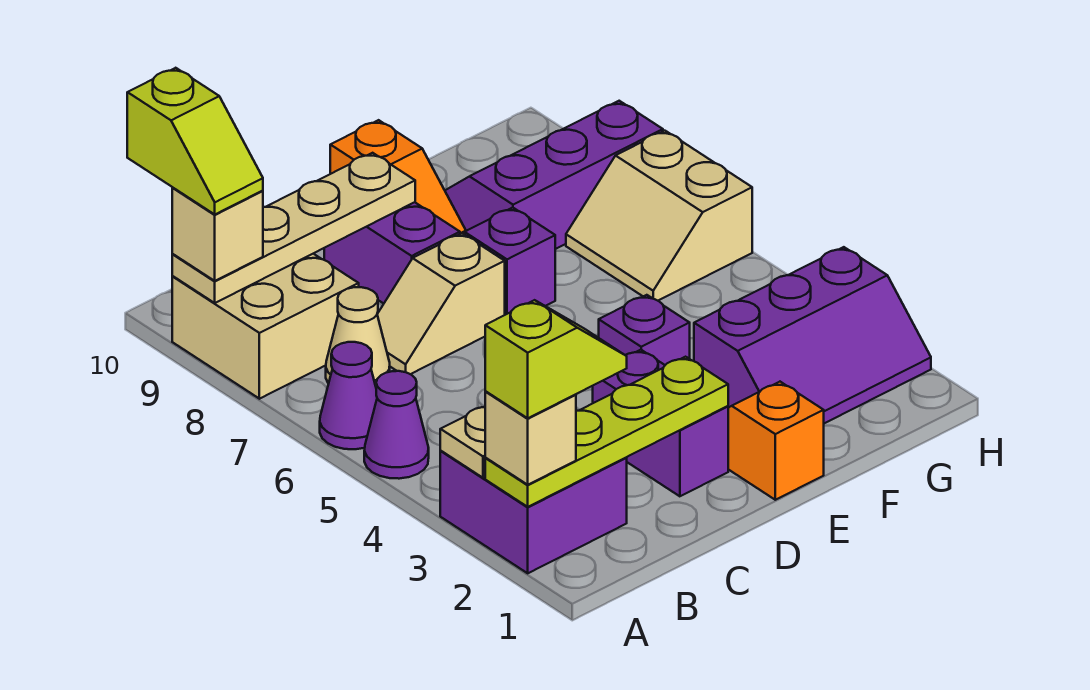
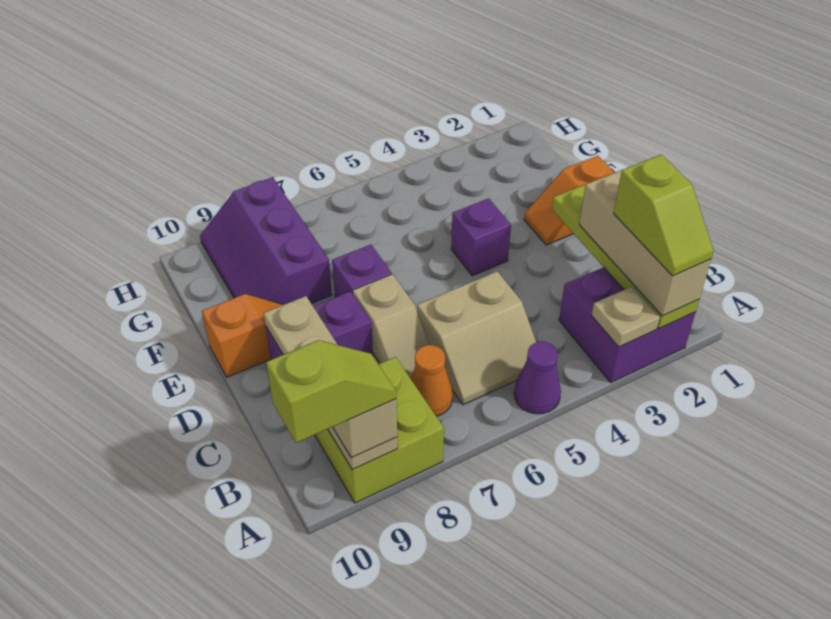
tan brick A2 level 3 -> tan brick A2:C2 level 3
lime slope A2:B2 level 4 top A -> lime slope A2:B2 level 4 top B
purple cone A6 level 1 -> none
tan brick A8:B9 level 1 -> lime brick A8:B9 level 1
tan cone B7 level 1 -> orange cone B7 level 1
purple brick D2:D3 level 1 -> none
purple slope F2:H3 level 1 top 3 -> none
tan slope G6:H7 level 1 top H -> tan slope B5:C6 level 1 top C

